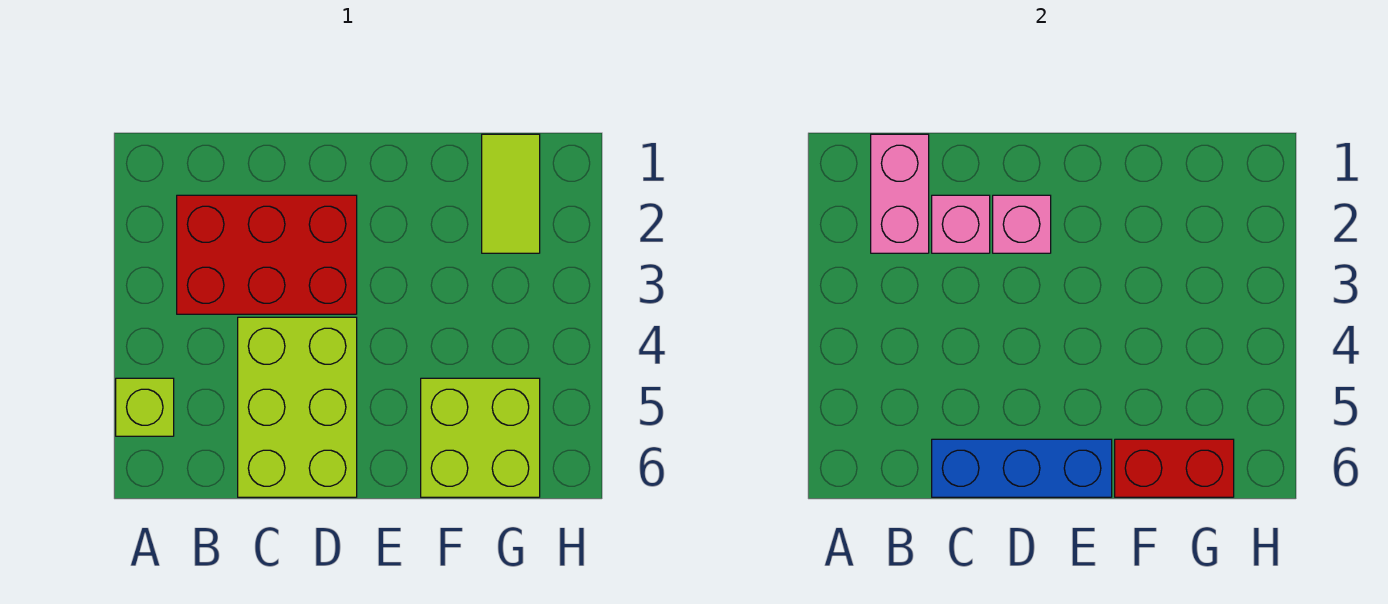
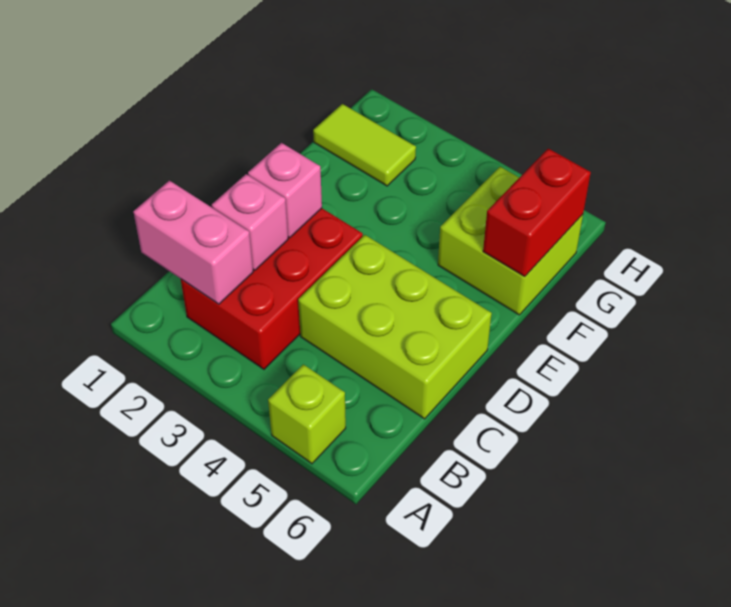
blue brick C6:E6 level 2 -> none

